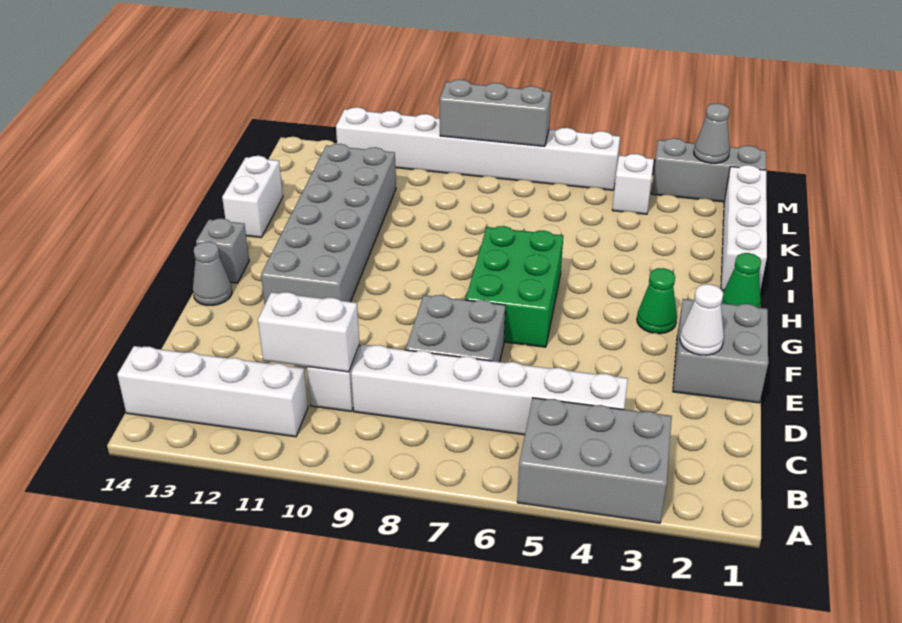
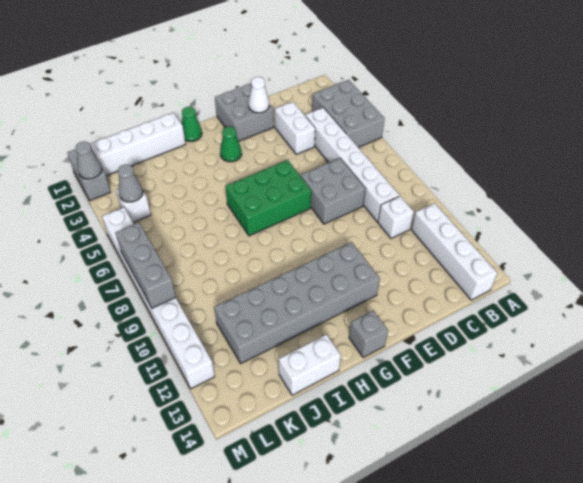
white brick C10:C11 level 2 -> white brick D3:D4 level 1
grey cone F14 level 1 -> grey cone L4 level 2
grey brick M1:M3 level 1 -> grey brick M1:M2 level 1

